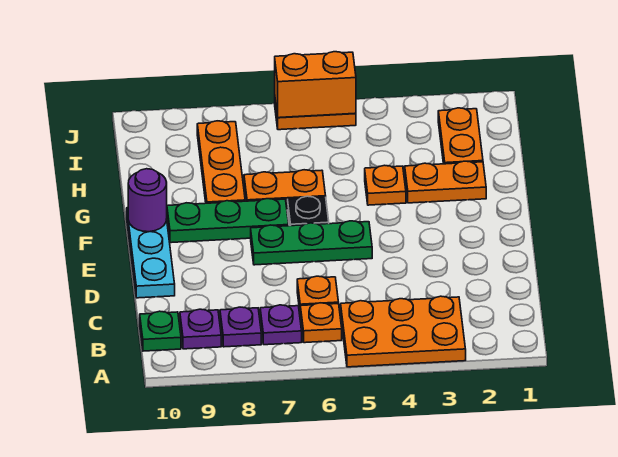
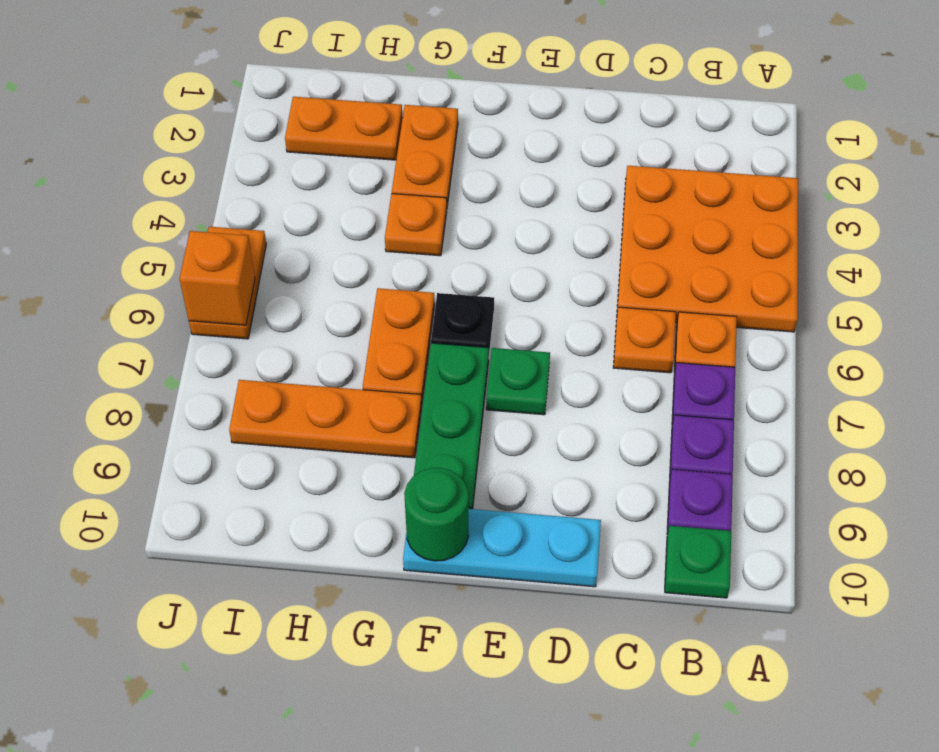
orange plate A3:B5 level 1 -> orange plate A3:C5 level 1
green plate E5:E7 level 1 -> green plate E7 level 1
purple round brick F10 level 2 -> green round brick F10 level 2
orange brick J5:J6 level 2 -> orange brick J6 level 2

